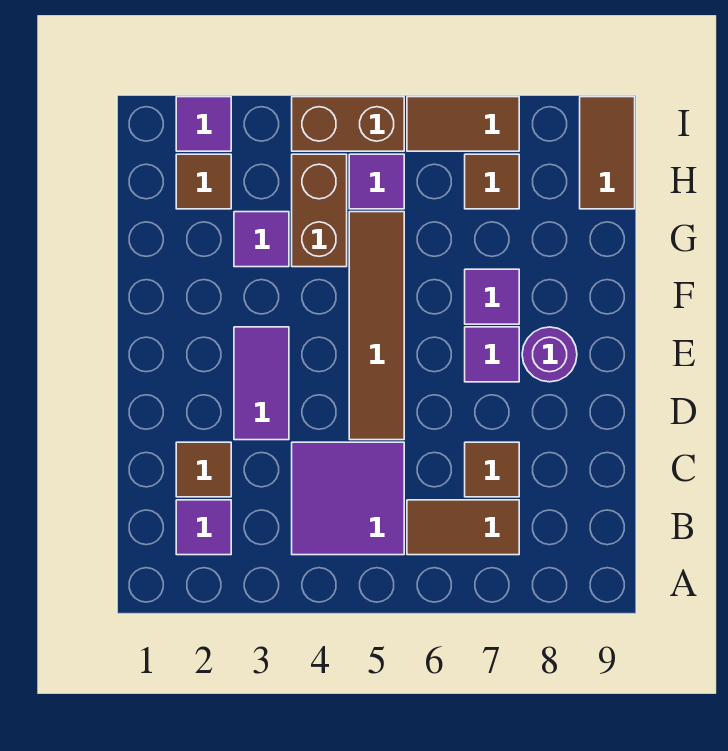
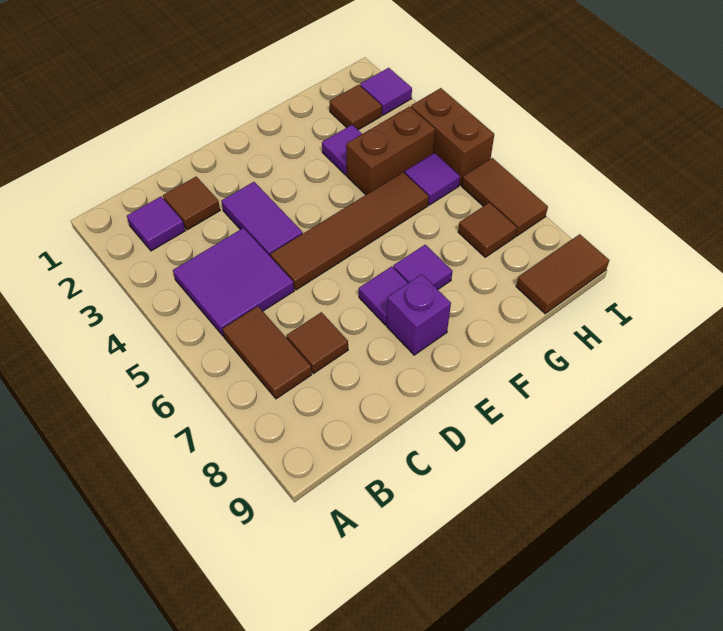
purple tile D3:E3 level 1 -> purple tile D3:D4 level 1
purple round brick E8 level 1 -> purple brick E8 level 1

